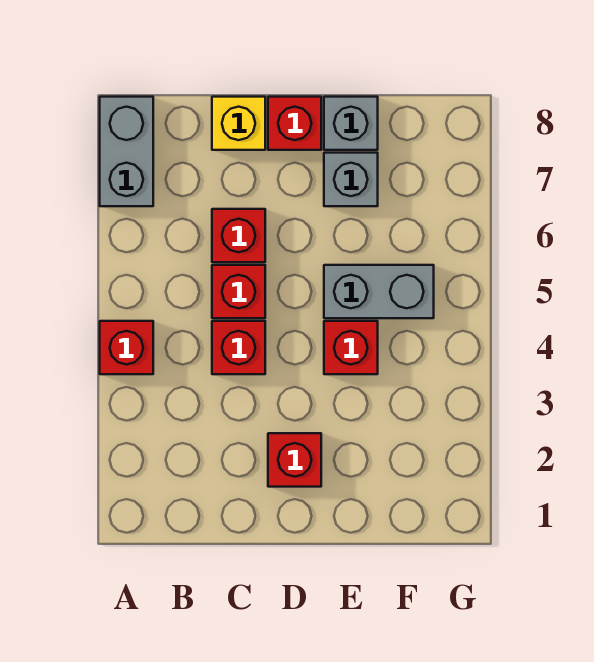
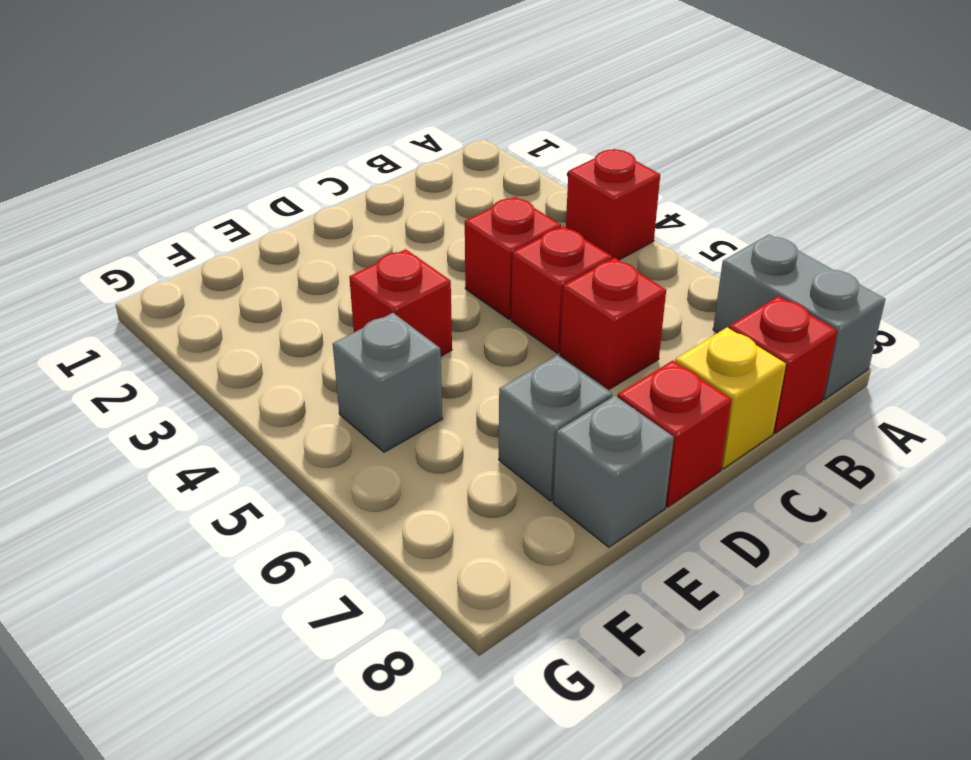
red brick D2 level 1 -> red brick B8 level 1
grey brick E5:F5 level 1 -> grey brick F5 level 1

